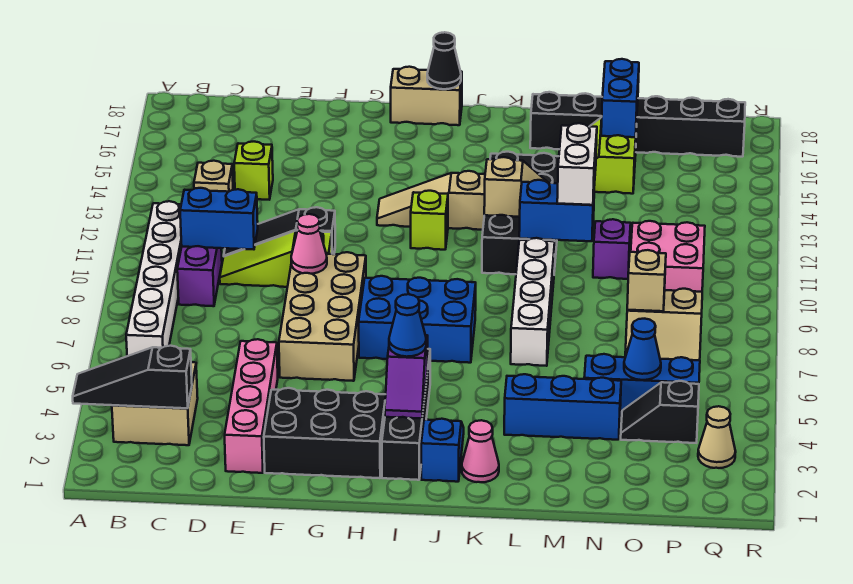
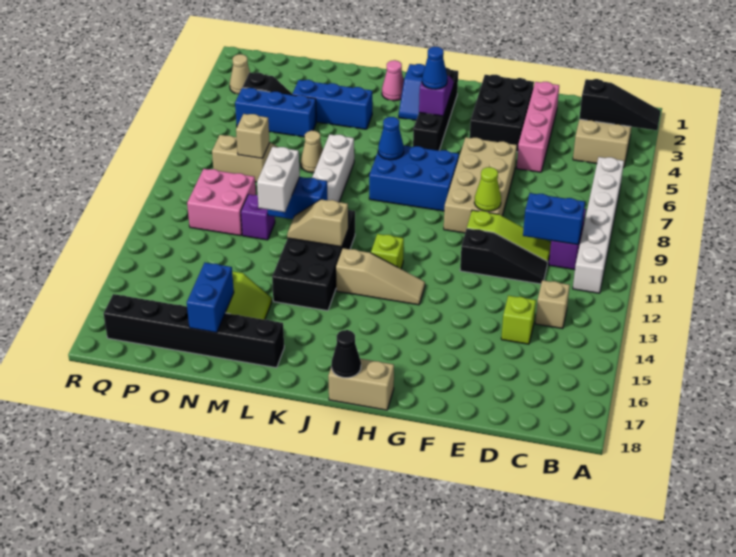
black brick F2:H3 level 1 -> black brick F2:G4 level 1
pink cone F9 level 2 -> lime cone F9 level 2
none -> tan cone M7 level 1
blue cone O5 level 2 -> blue cone J7 level 2

